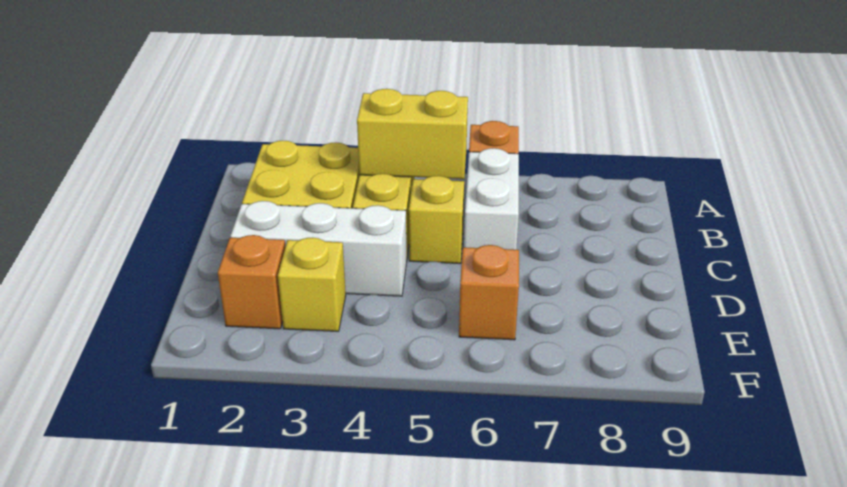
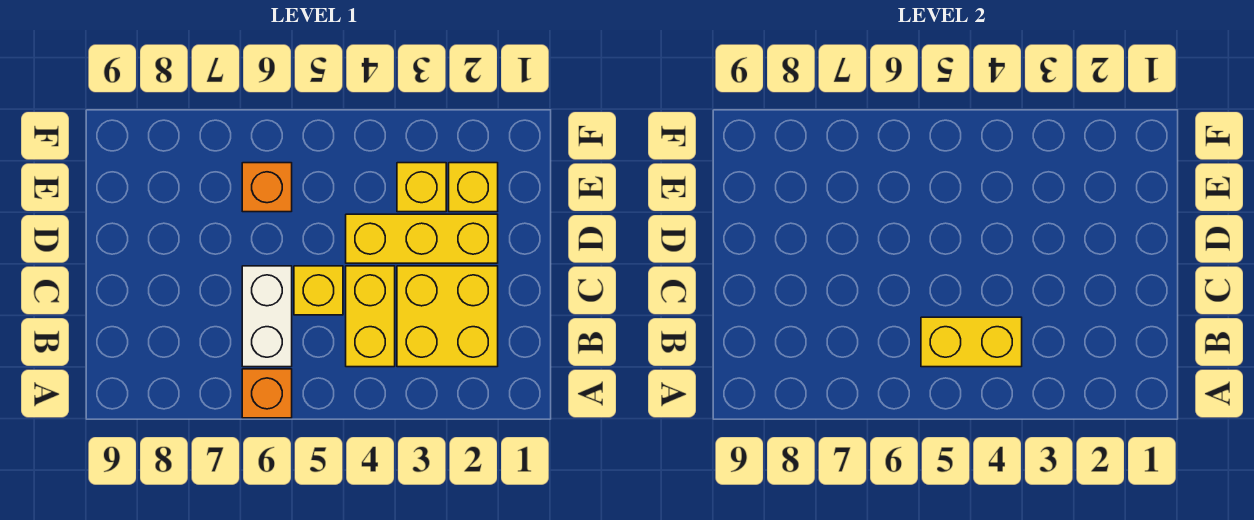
white brick D2:D4 level 1 -> yellow brick D2:D4 level 1
orange brick E2 level 1 -> yellow brick E2 level 1

